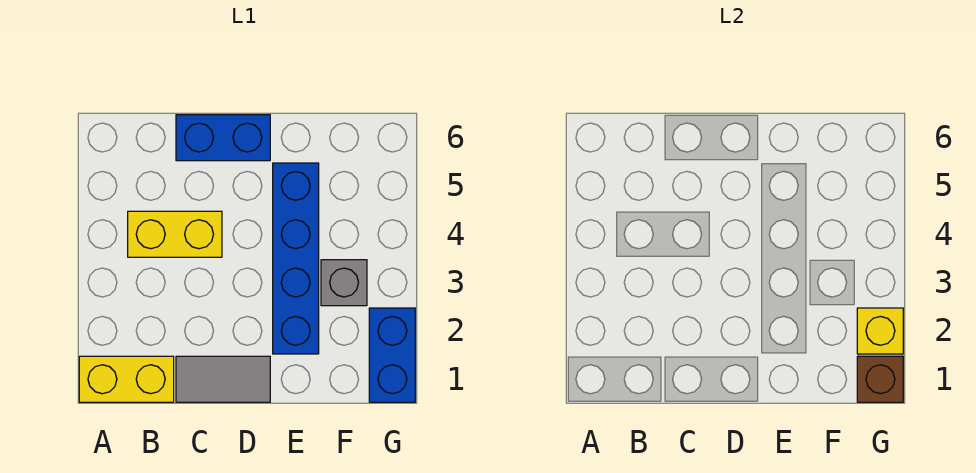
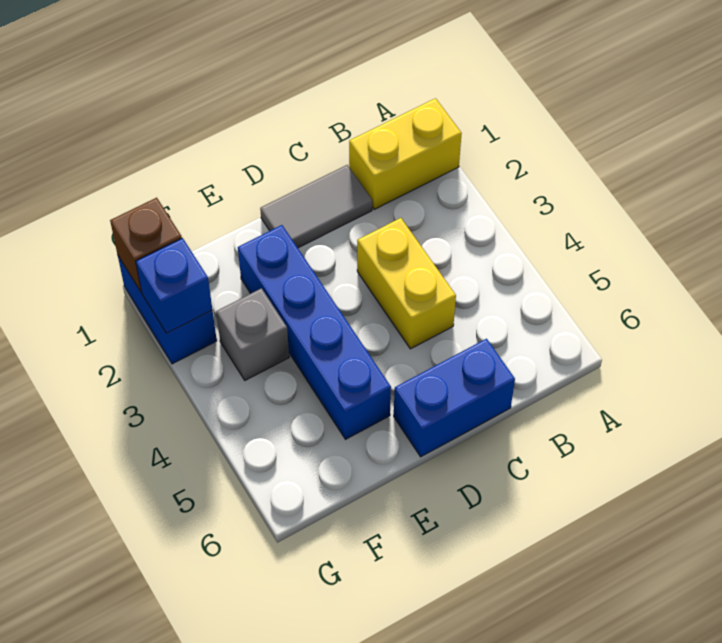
yellow brick B4:C4 level 1 -> yellow brick C3:C4 level 1
yellow brick G2 level 2 -> blue brick G2 level 2

